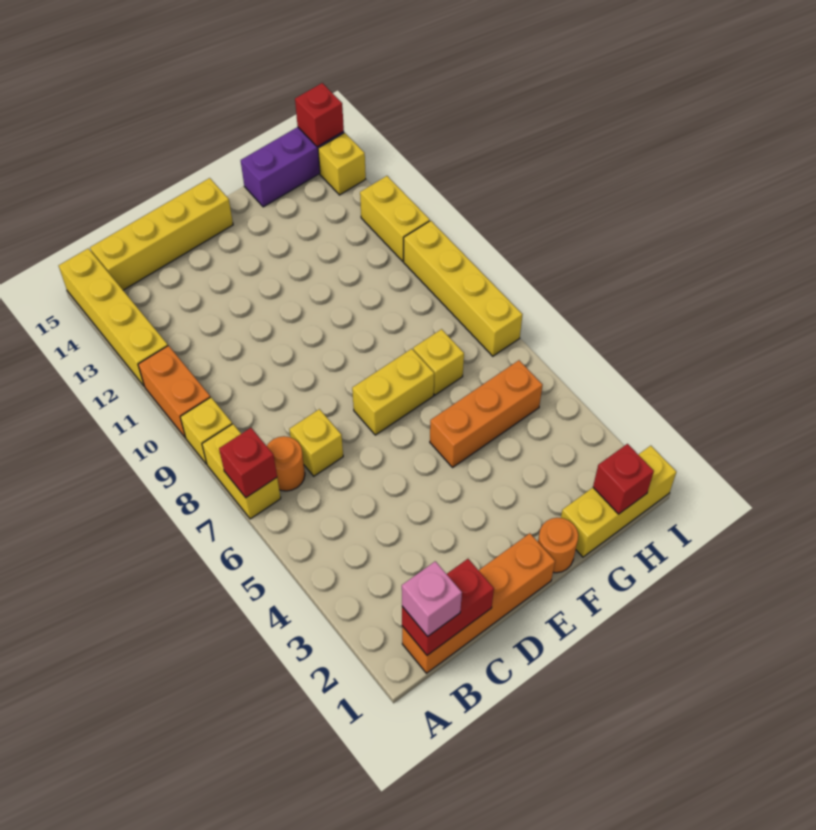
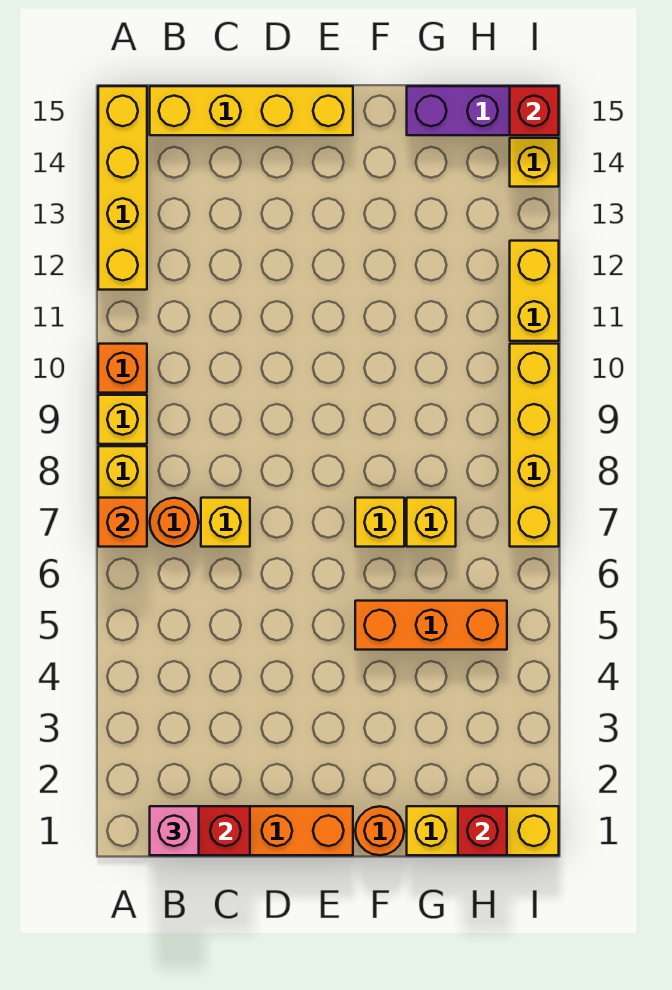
red brick A7 level 2 -> orange brick A7 level 2
orange brick A10:A11 level 1 -> orange brick A10 level 1
yellow brick E7:F7 level 1 -> yellow brick F7 level 1

